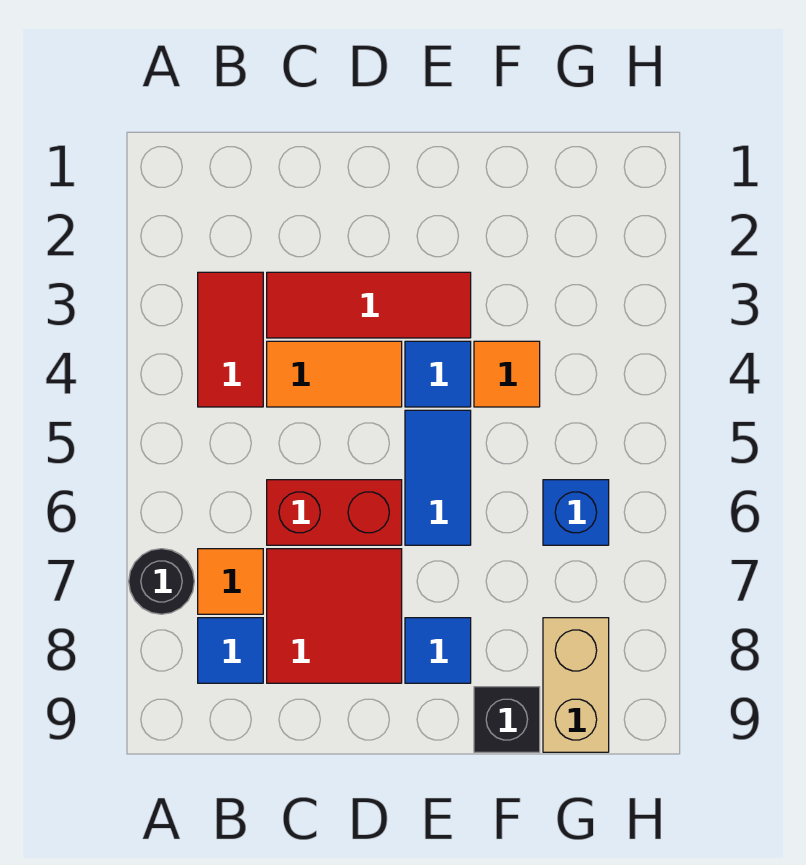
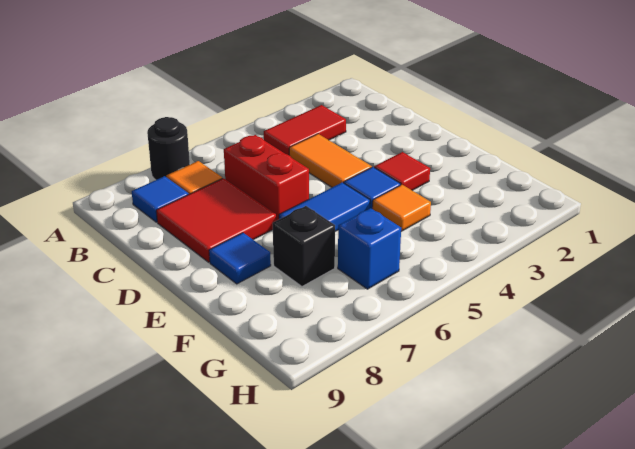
red tile C3:E3 level 1 -> red tile E3 level 1
black brick F9 level 1 -> black brick F7 level 1
tan brick G8:G9 level 1 -> none

